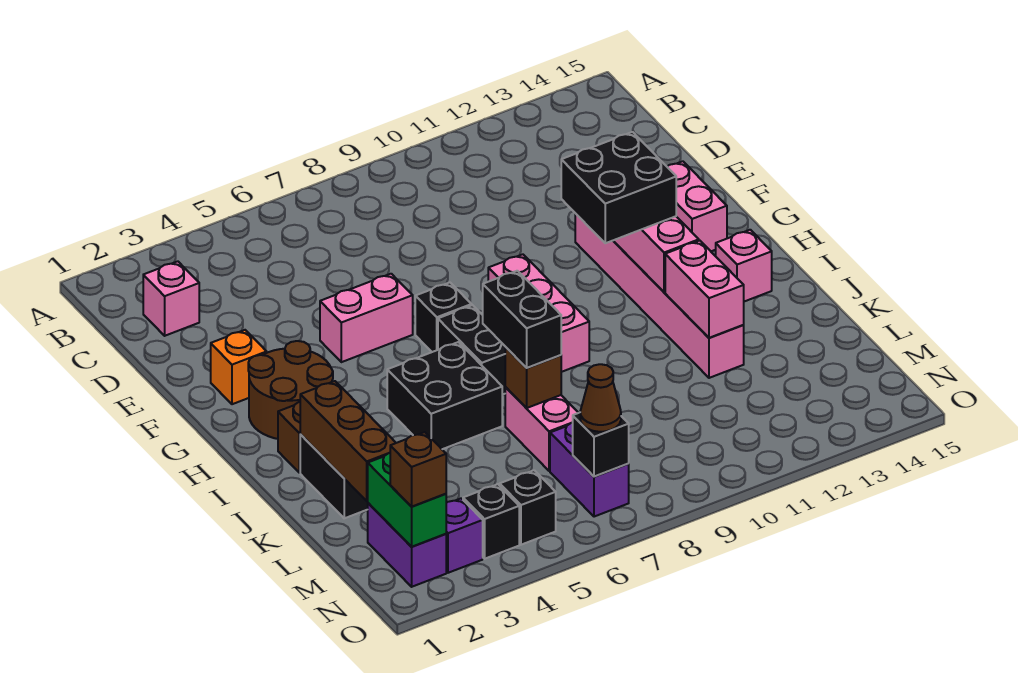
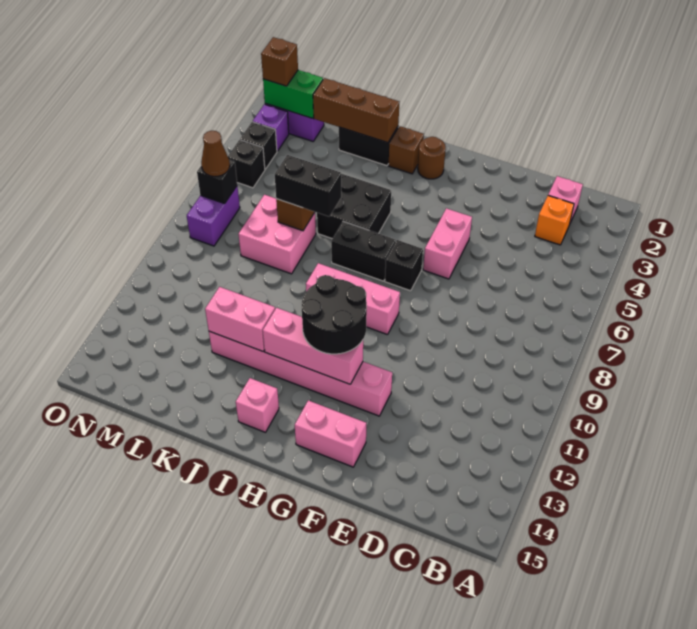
orange brick F2 level 1 -> orange brick C3 level 1
brown round brick G2:H3 level 1 -> brown round brick H2 level 1
black brick G11:H12 level 3 -> black round brick G11:H12 level 3
pink brick K7:L7 level 1 -> pink brick K7:L8 level 1
purple brick M7:N7 level 1 -> purple brick N7:N8 level 1

